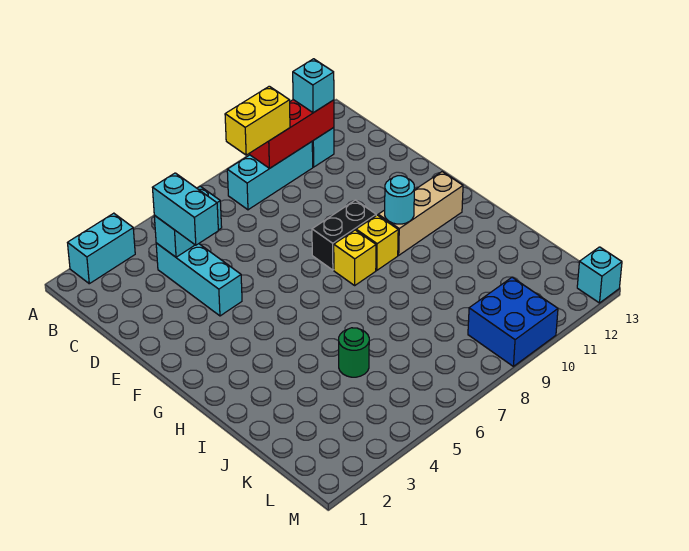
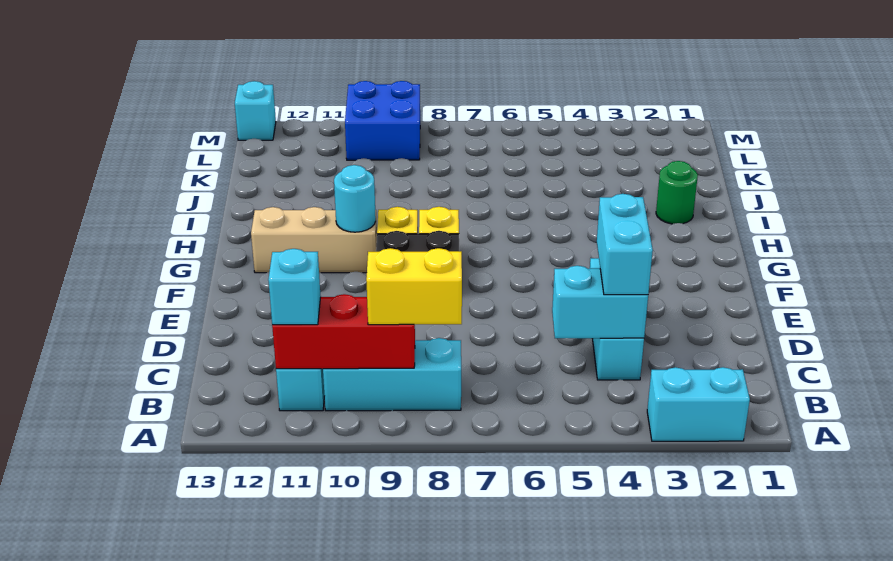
green round brick J5 level 1 -> green round brick I2 level 1

